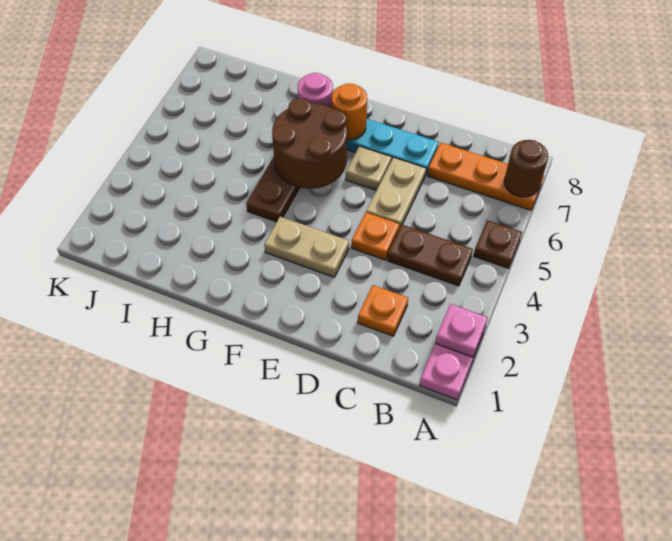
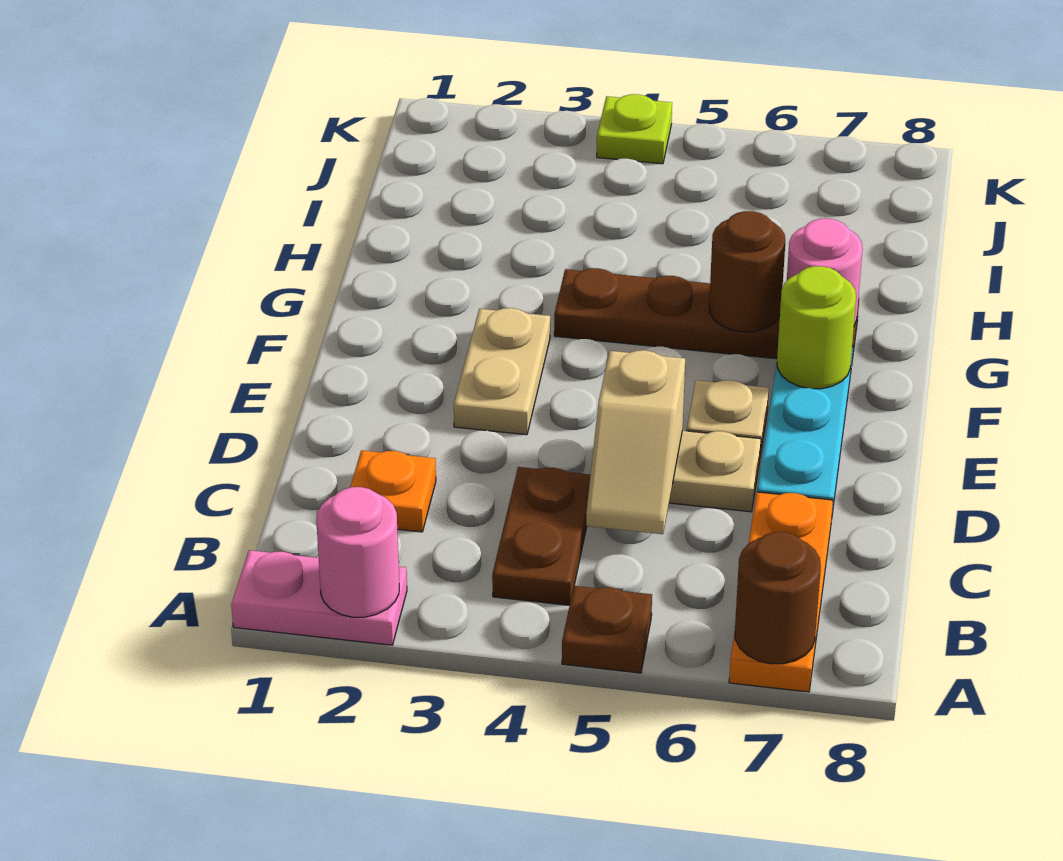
pink plate A2 level 2 -> pink round brick A2 level 2
none -> tan slope C5:D5 level 2 top D
orange plate D4 level 1 -> none
brown round brick F5:G6 level 2 -> brown round brick G6 level 2
orange round brick F7 level 2 -> lime round brick F7 level 2
none -> lime plate K4 level 1

